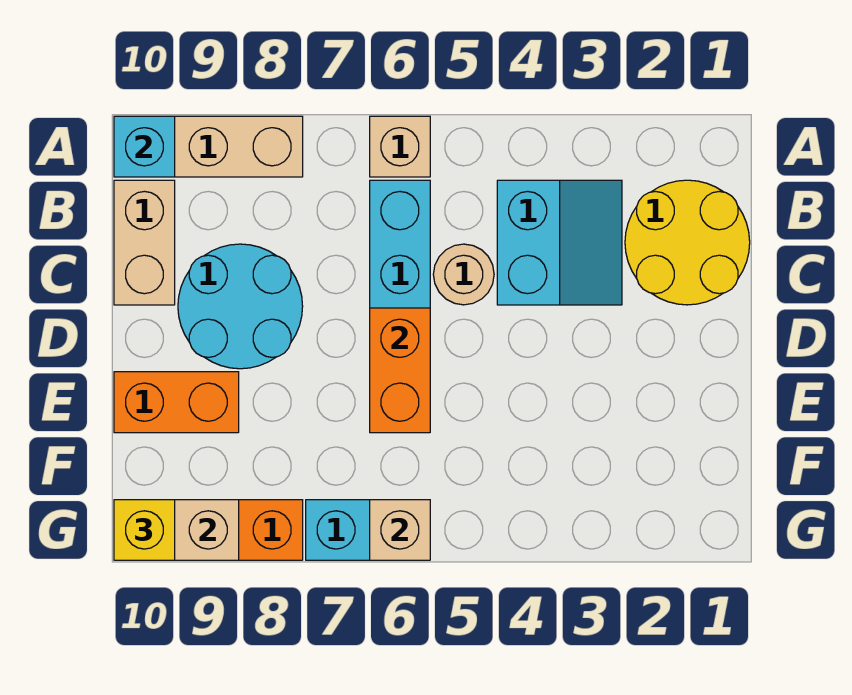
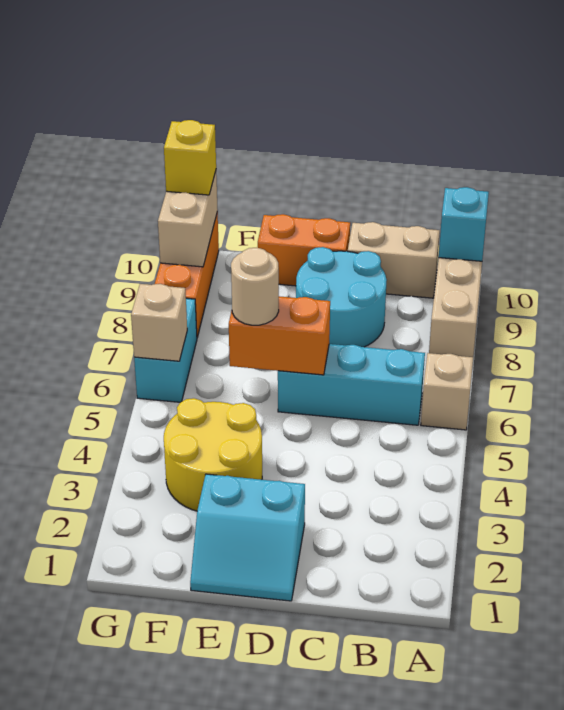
yellow round brick B1:C2 level 1 -> yellow round brick E3:F4 level 1
cyan slope B3:C4 level 1 top 4 -> cyan slope D1:E2 level 1 top 2
tan round brick C5 level 1 -> tan round brick E6 level 3
orange brick E9:E10 level 1 -> orange brick D10:E10 level 1

